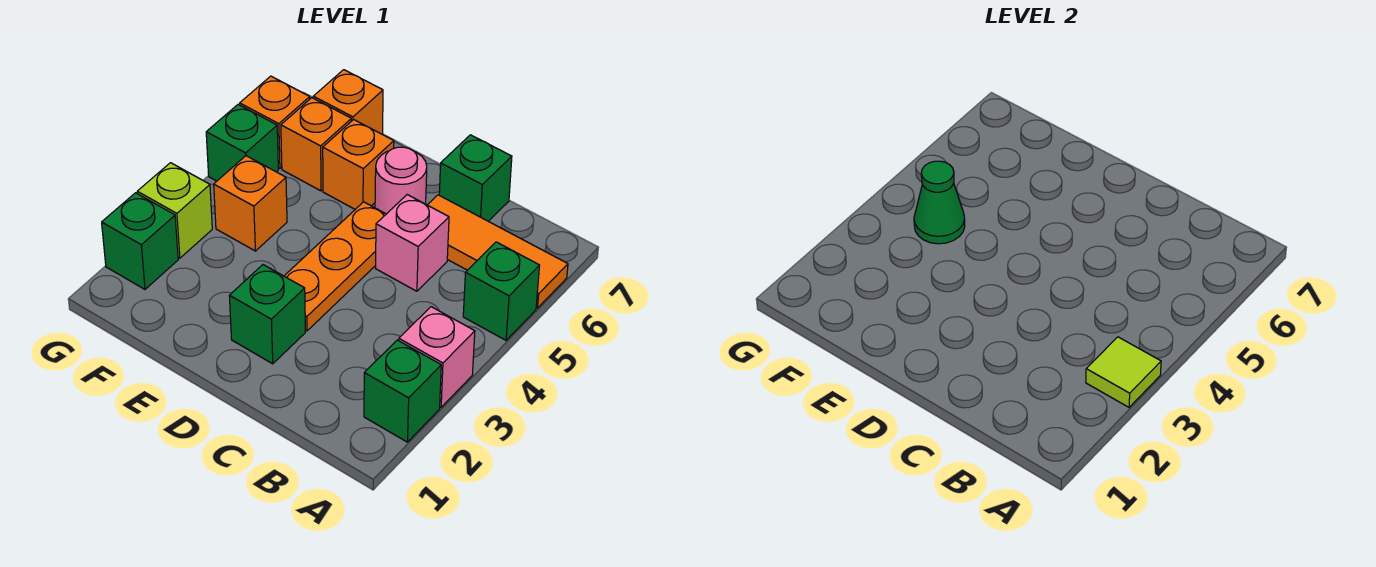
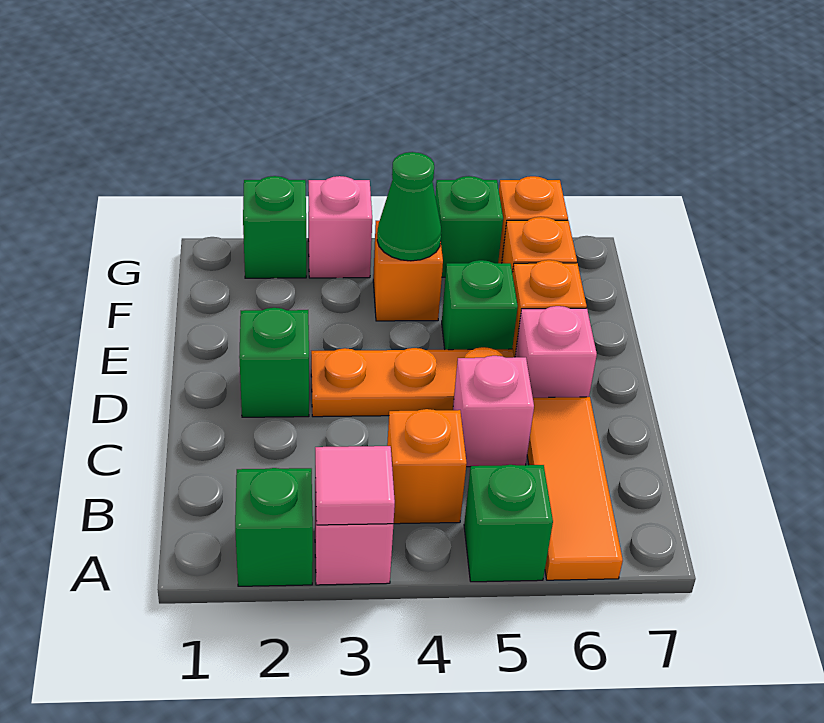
lime tile A3 level 2 -> pink tile A3 level 2
green brick C7 level 1 -> green brick E5 level 1
pink round brick D6 level 1 -> pink brick D6 level 1
orange brick F7 level 1 -> orange brick B4 level 1
lime brick G3 level 1 -> pink brick G3 level 1

